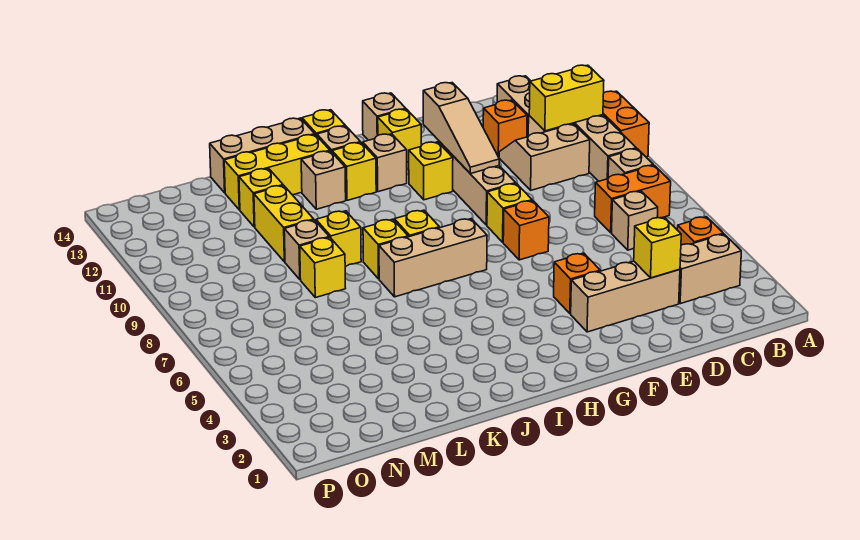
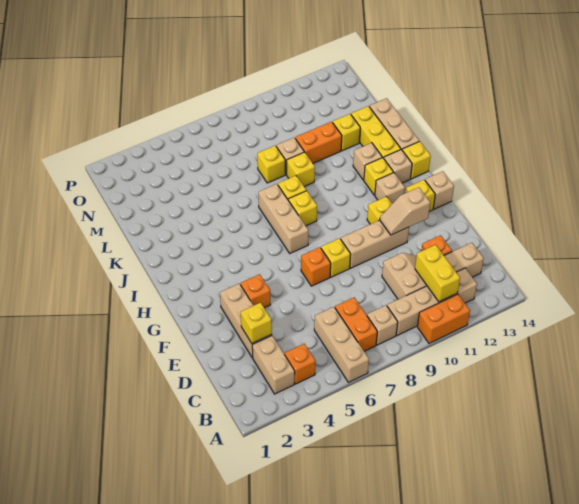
tan brick C6 level 1 -> tan brick A6:C6 level 1
tan slope F10:F12 level 2 top 12 -> tan slope F11:F12 level 2 top 12
yellow brick L10:L11 level 1 -> orange brick L10:L11 level 1

